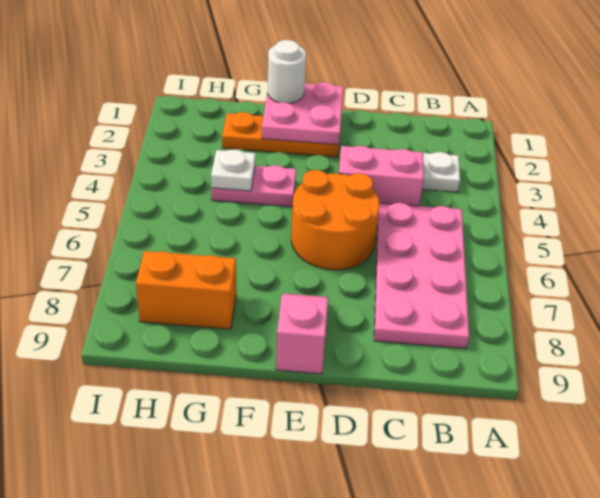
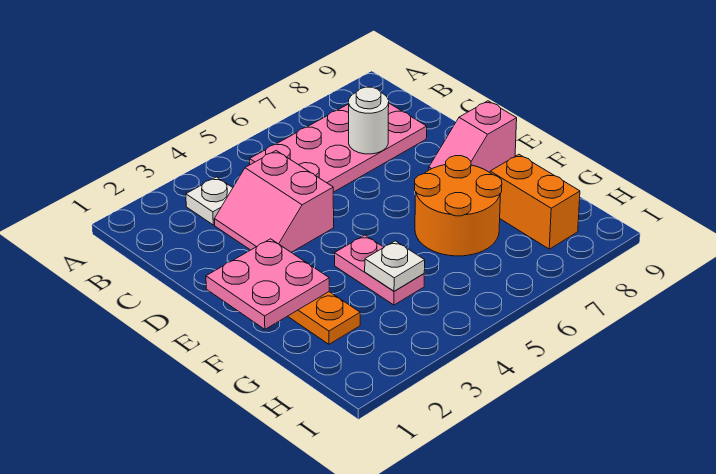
orange round brick D5:E6 level 1 -> orange round brick F6:G7 level 1
white round brick F1 level 3 -> white round brick C7 level 2

